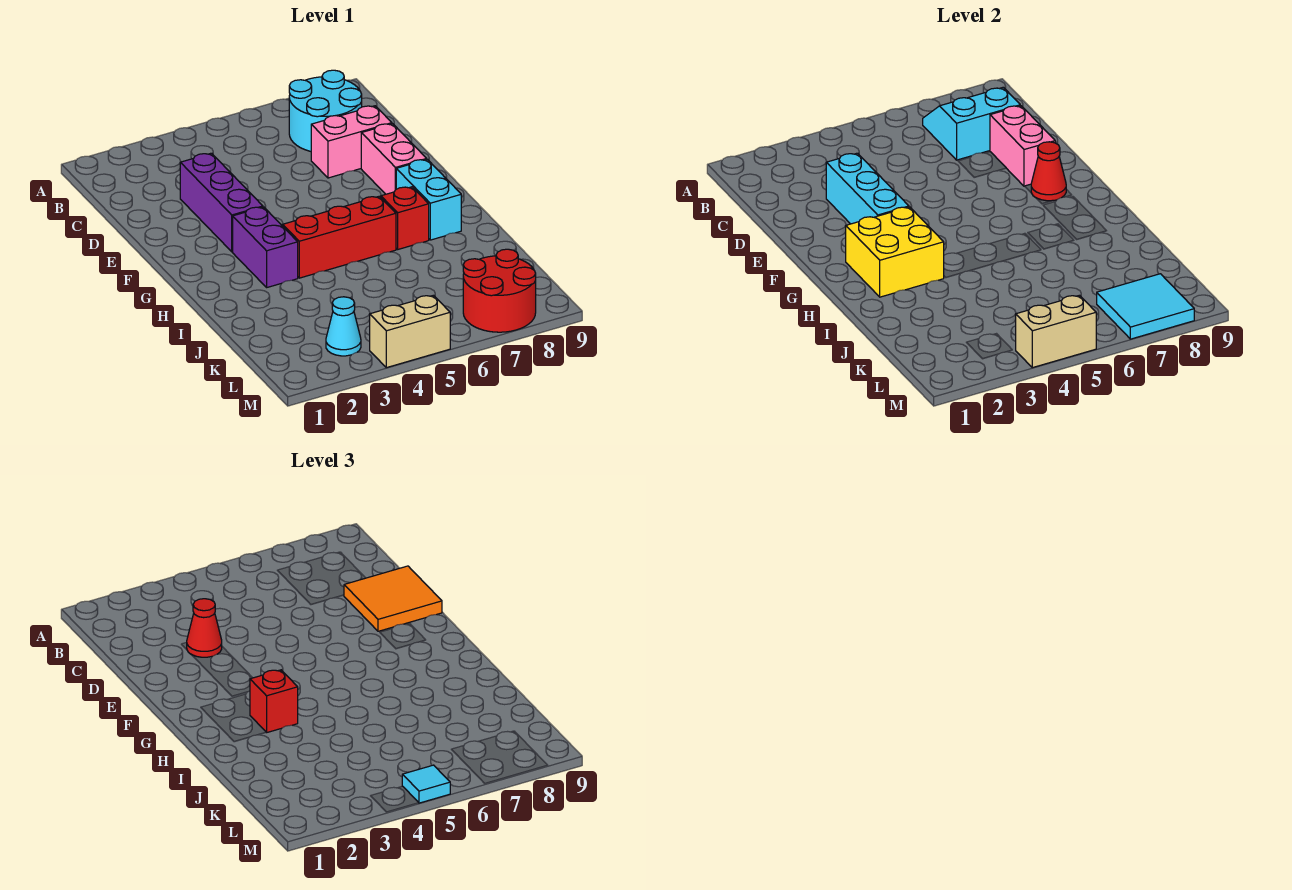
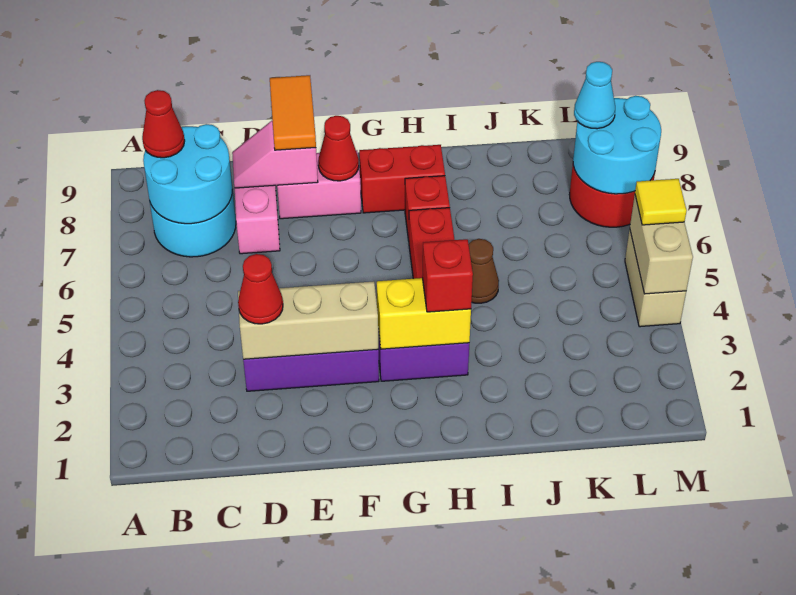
cyan slope B7:C8 level 2 top C -> cyan round brick B7:C8 level 2
none -> red cone B8 level 3
cyan brick D3:F3 level 2 -> tan brick D3:F3 level 2
pink brick D8:E8 level 2 -> pink slope D8:E8 level 2 top E
orange tile D8:E9 level 3 -> orange tile E8:E9 level 3
yellow brick G2:H3 level 2 -> yellow brick G3:H3 level 2
cyan brick G8:H8 level 1 -> red brick G8:H8 level 1
none -> brown cone I5 level 1
cyan cone L3 level 1 -> cyan cone L8 level 3
cyan tile L7:M8 level 2 -> cyan round brick L7:M8 level 2
cyan tile M5 level 3 -> yellow tile M5 level 3

